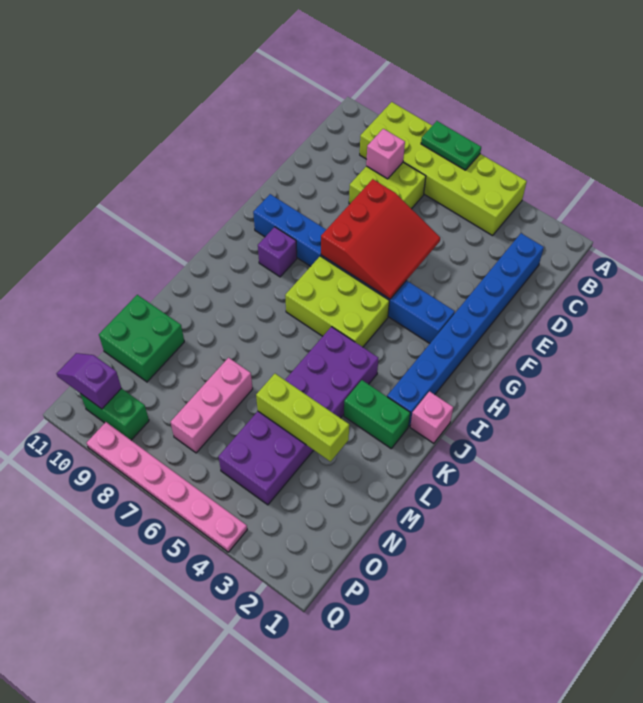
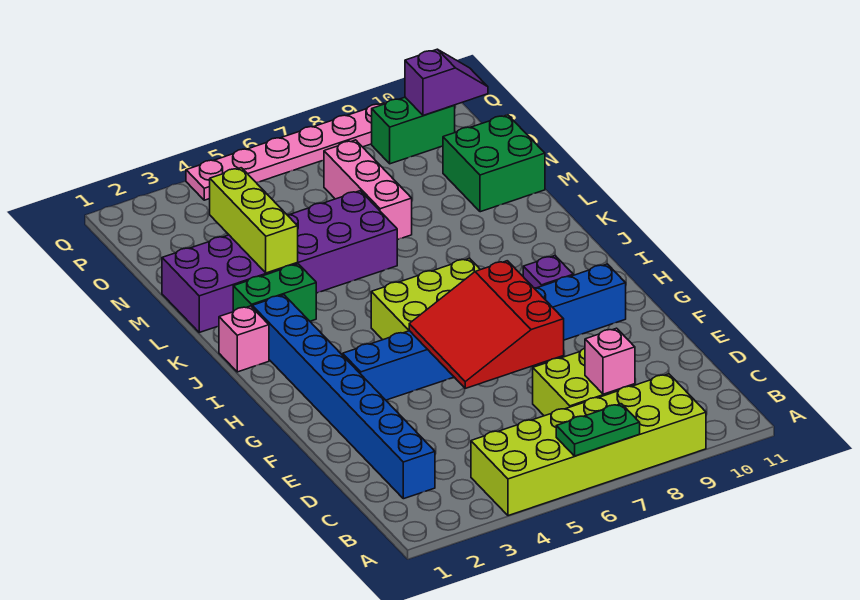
purple brick J4:O5 level 1 -> purple brick L1:M6 level 1
lime brick M3:M5 level 2 -> lime brick L3:N3 level 2

